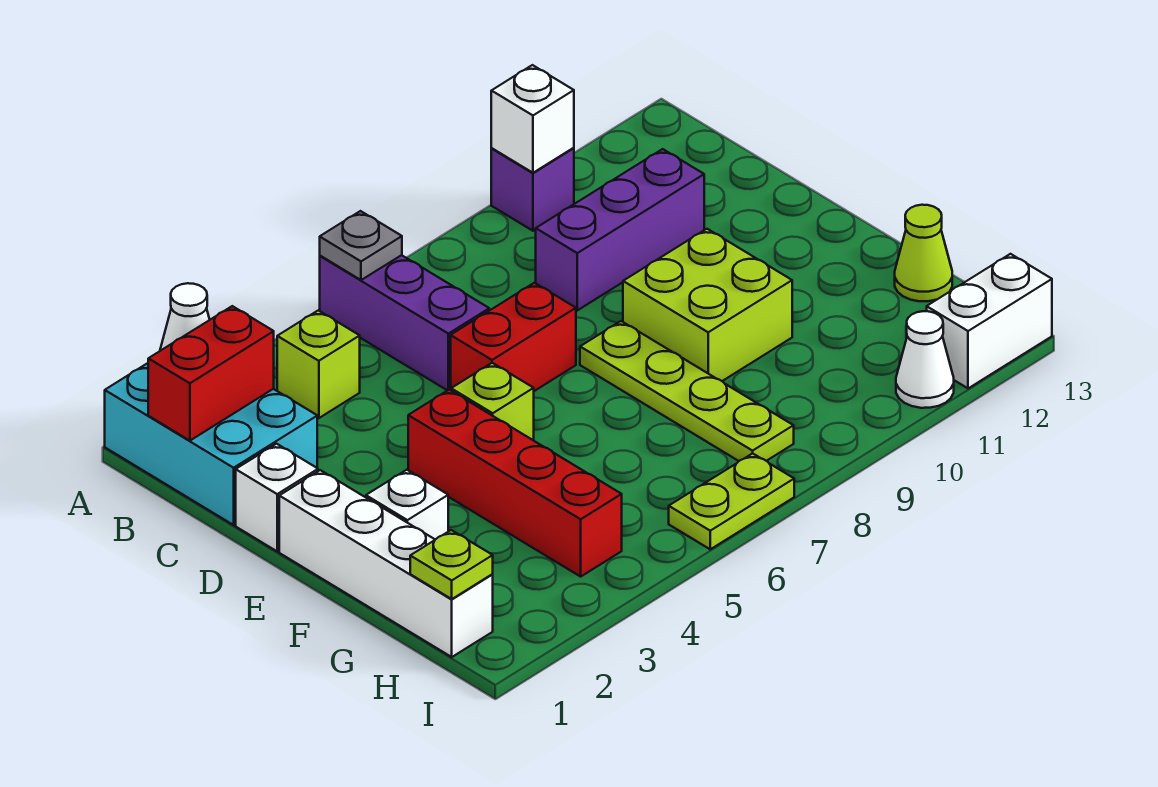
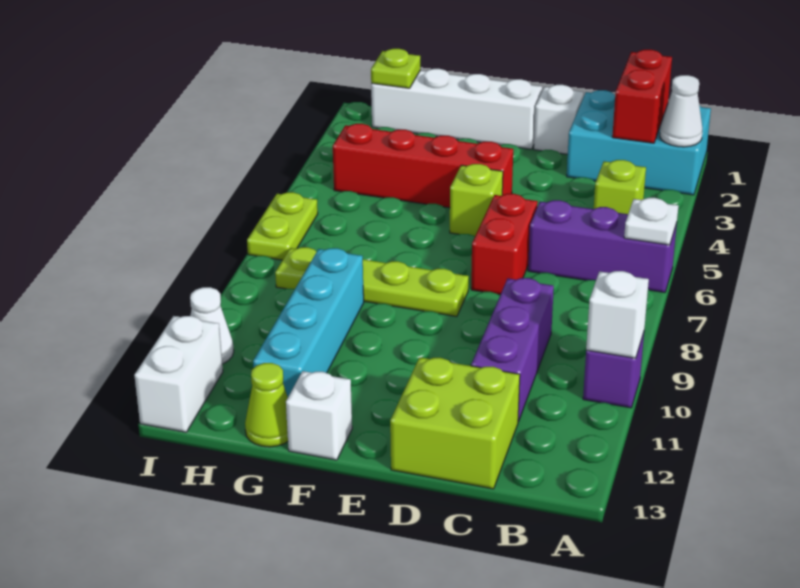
grey plate A6 level 2 -> white plate A6 level 2
lime brick E9:F10 level 1 -> lime brick C12:D13 level 1
white brick F2 level 1 -> white brick F13 level 1
none -> cyan brick G9:G12 level 1

